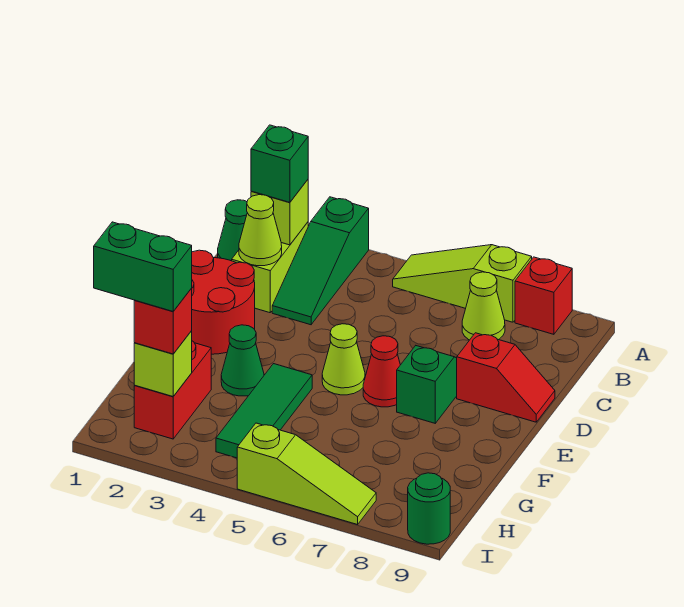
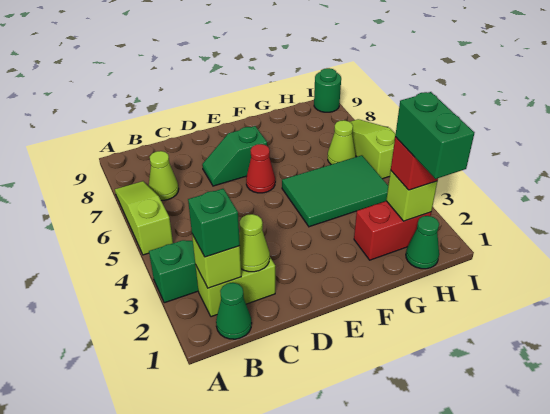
lime slope A5:A7 level 1 top 7 -> lime slope A5:A7 level 1 top 5
red brick A8 level 1 -> none
red round brick D1:E2 level 1 -> none
red slope D8:D9 level 1 top 8 -> none
lime cone E5 level 1 -> lime cone H6 level 1
green cone F3 level 1 -> green cone H1 level 1
green tile F4:H4 level 1 -> green tile F4:H5 level 1

